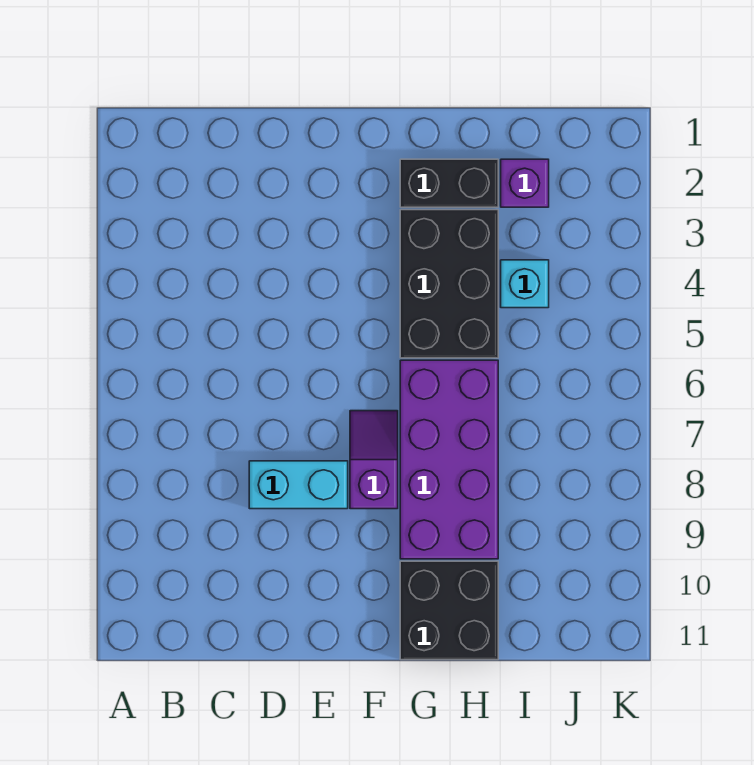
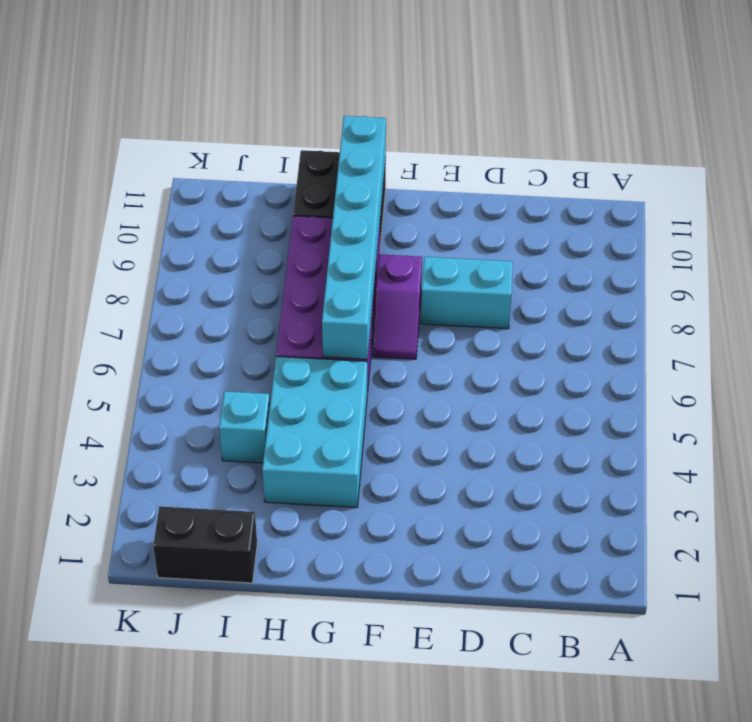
black brick G2:H2 level 1 -> black brick I1:J1 level 1
black brick G3:H5 level 1 -> cyan brick G3:H5 level 1
none -> cyan brick G6:G11 level 2
purple brick I2 level 1 -> none

